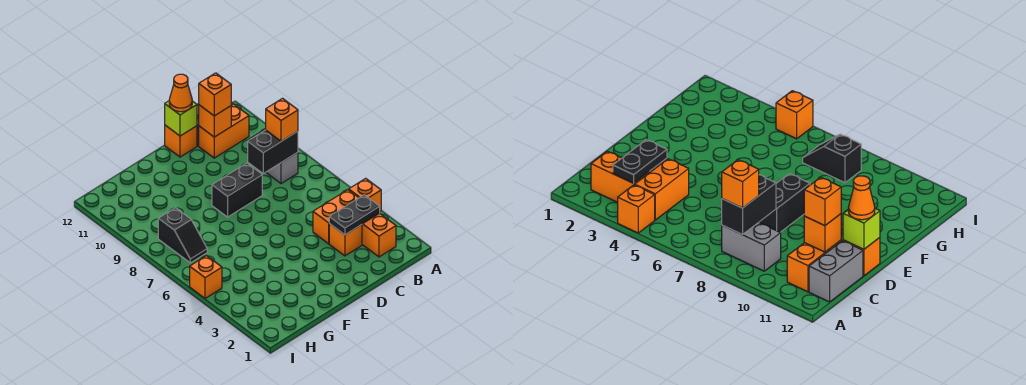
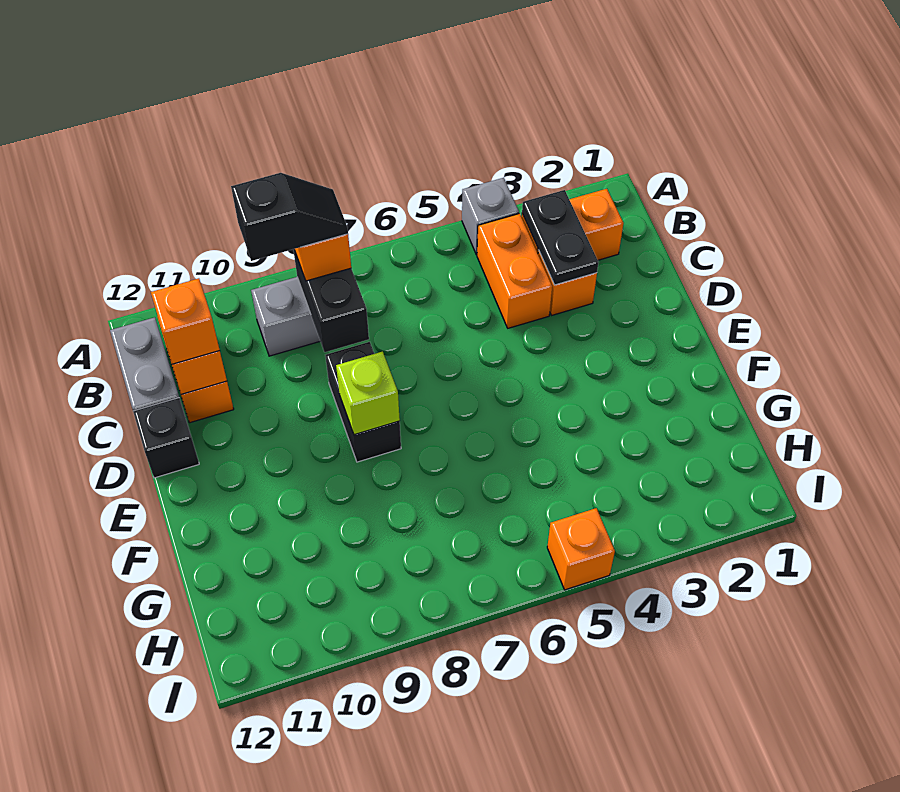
orange brick A4 level 1 -> grey brick A4 level 1
orange brick D12 level 1 -> black brick D12 level 1
lime brick D12 level 2 -> lime brick E8 level 2
orange cone D12 level 3 -> none
black slope H7:H8 level 1 top 8 -> black slope B8:B9 level 4 top 9

